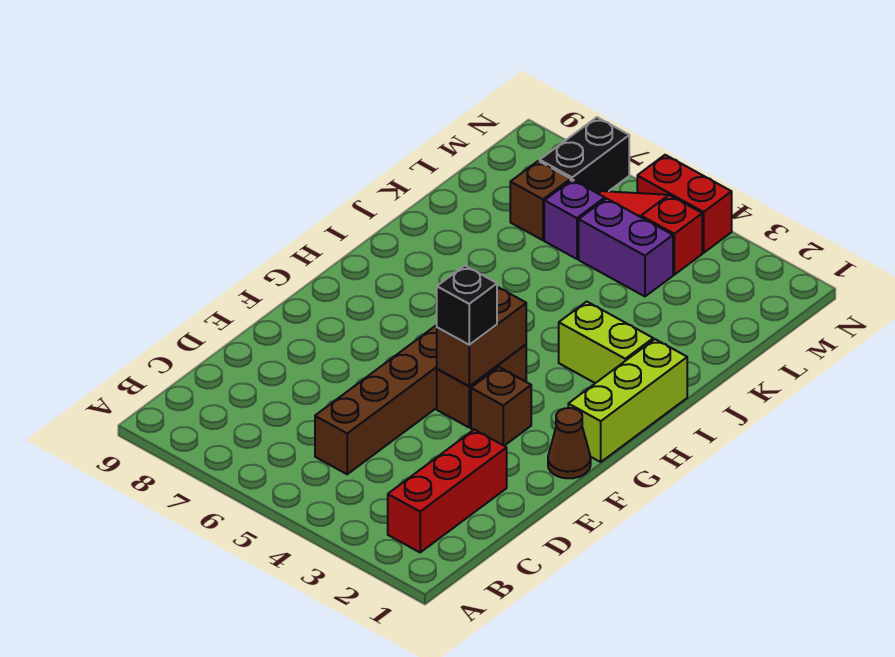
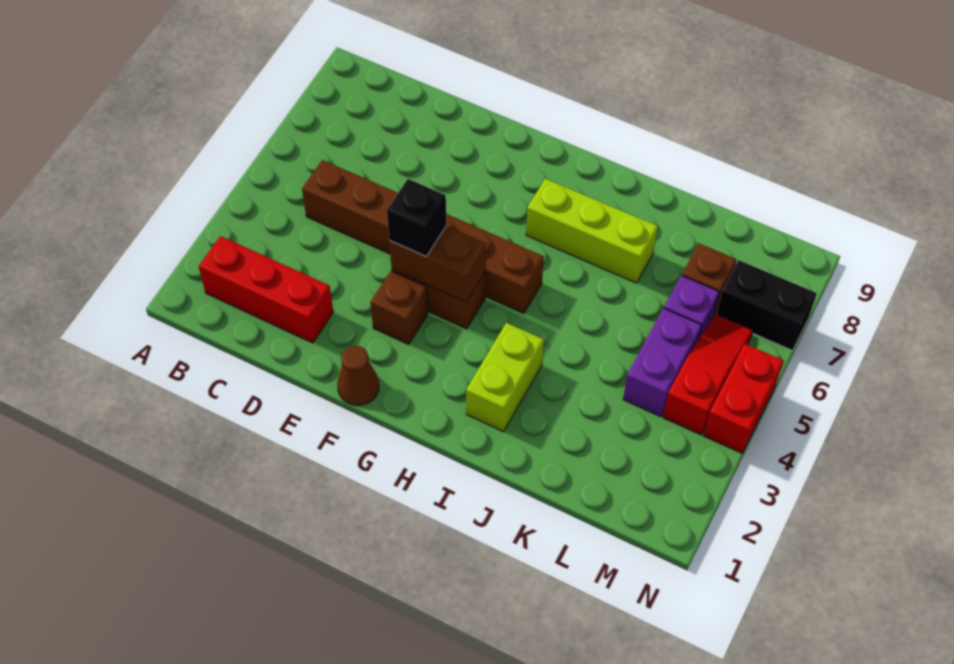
lime brick G1:I1 level 1 -> lime brick H7:J7 level 1

